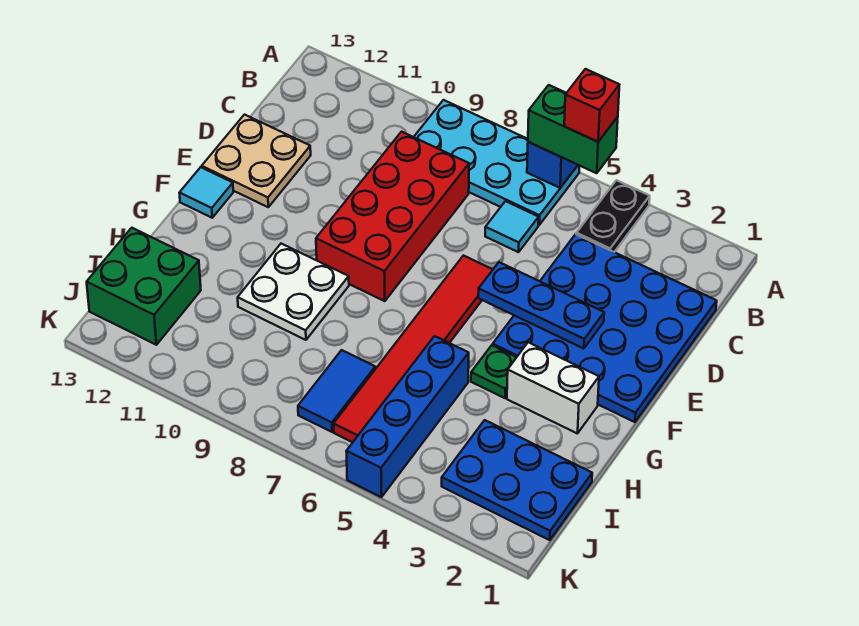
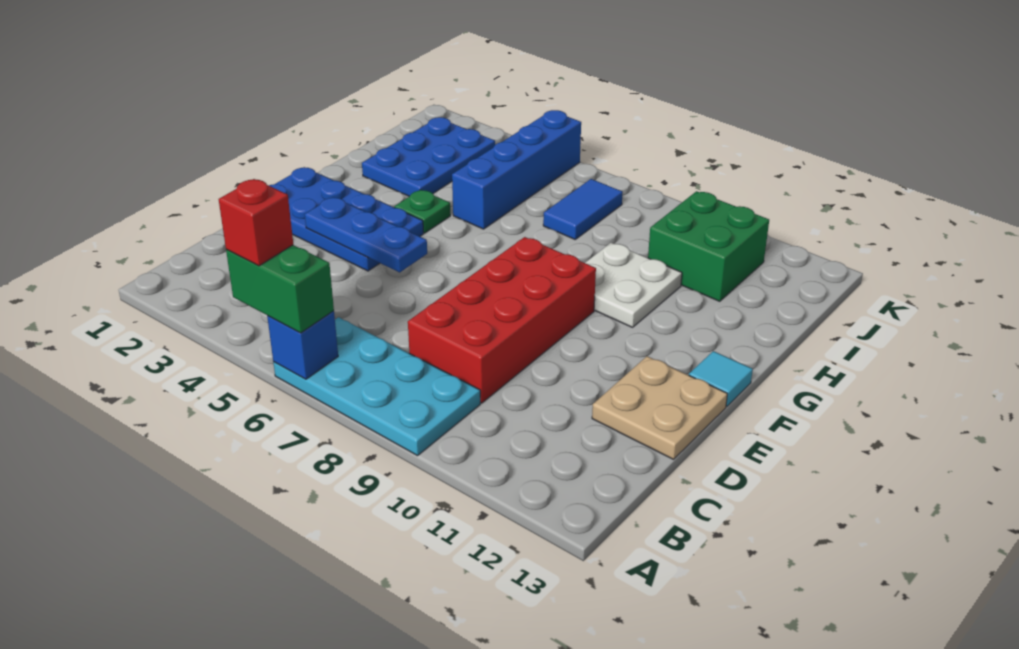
black plate A4:B4 level 1 -> none
blue plate C1:F4 level 1 -> blue plate E1:F4 level 1
cyan tile C6 level 1 -> none
red tile E6:J6 level 1 -> none
white brick G2:G3 level 1 -> none
blue plate I1:J3 level 1 -> blue plate H2:J3 level 1
green brick I12:J13 level 1 -> green brick I10:J11 level 1

